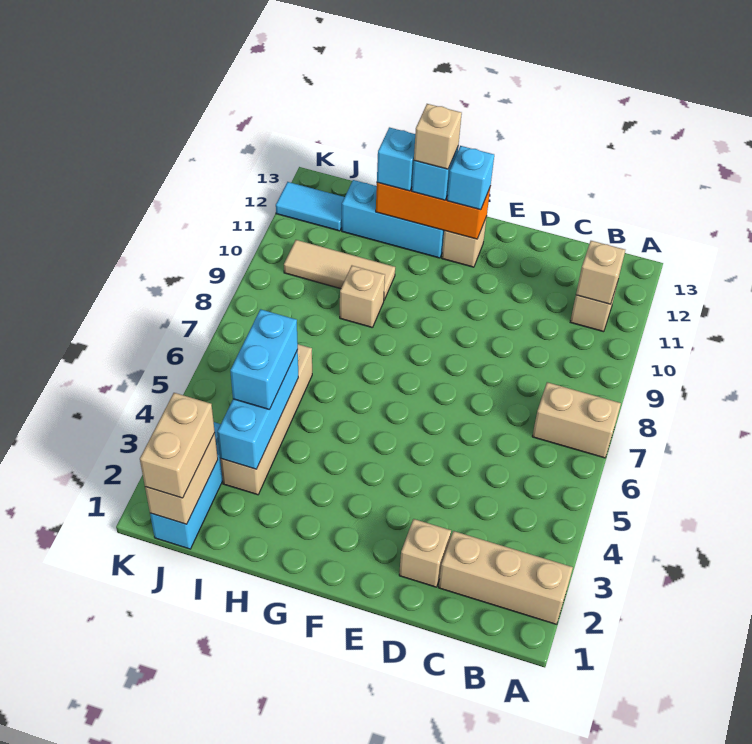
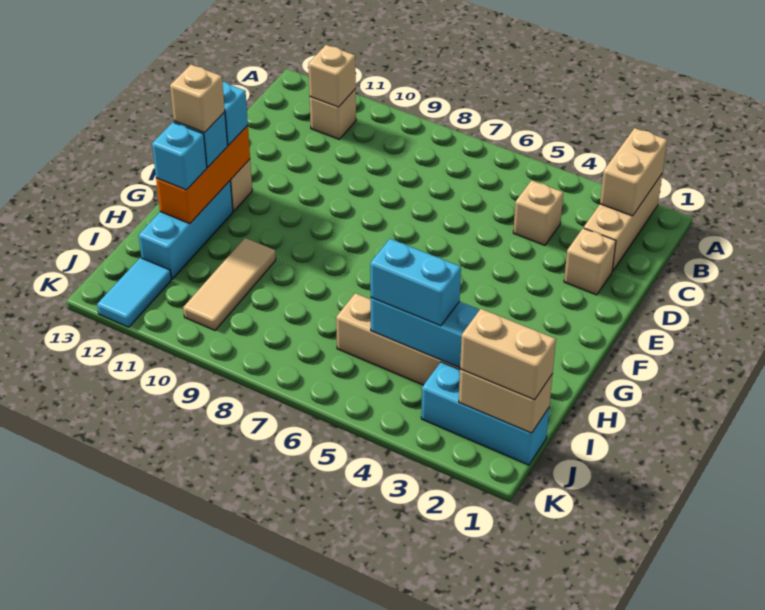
tan brick A7:B7 level 1 -> tan brick A2:B2 level 2
tan brick H9 level 1 -> tan brick C4 level 1

